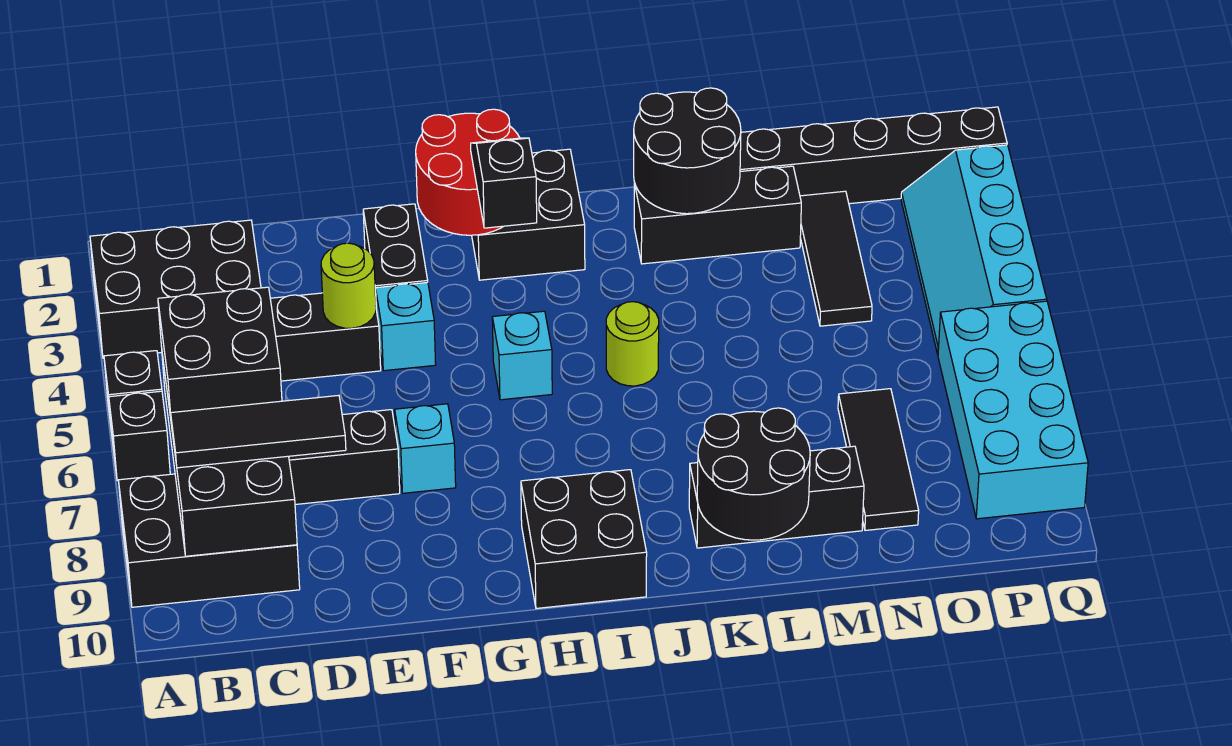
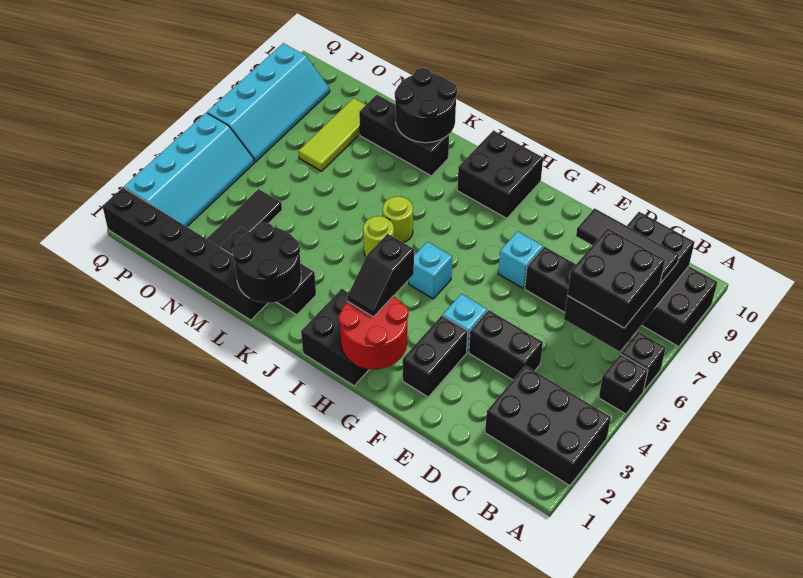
lime round brick E4 level 2 -> lime round brick J6 level 1
black tile N7:N9 level 1 -> lime tile N7:N9 level 1
cyan brick P6:Q9 level 1 -> cyan slope P6:Q9 level 1 top Q

